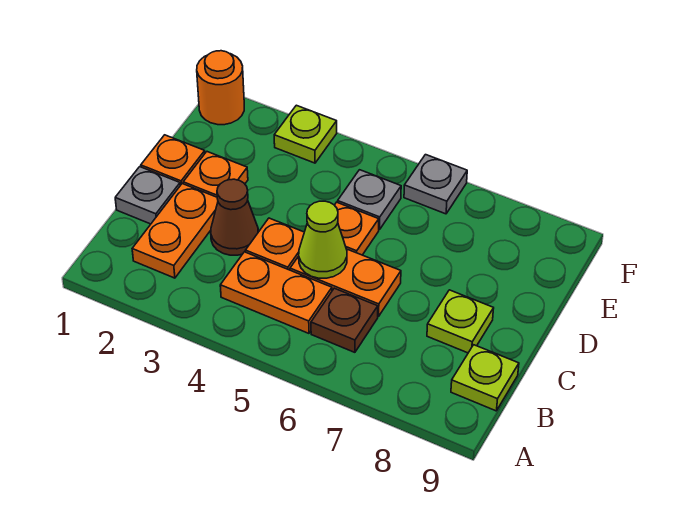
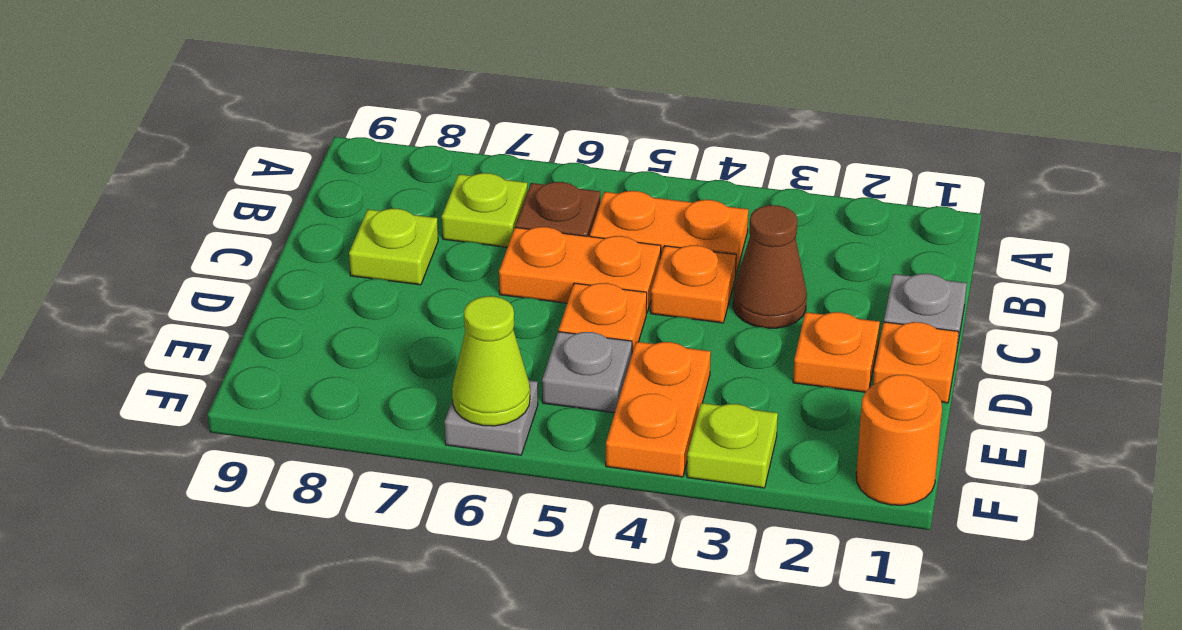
orange plate B2:C2 level 1 -> orange plate E4:F4 level 1
lime plate B9 level 1 -> lime plate B7 level 1
lime cone C5 level 2 -> lime cone F6 level 2

